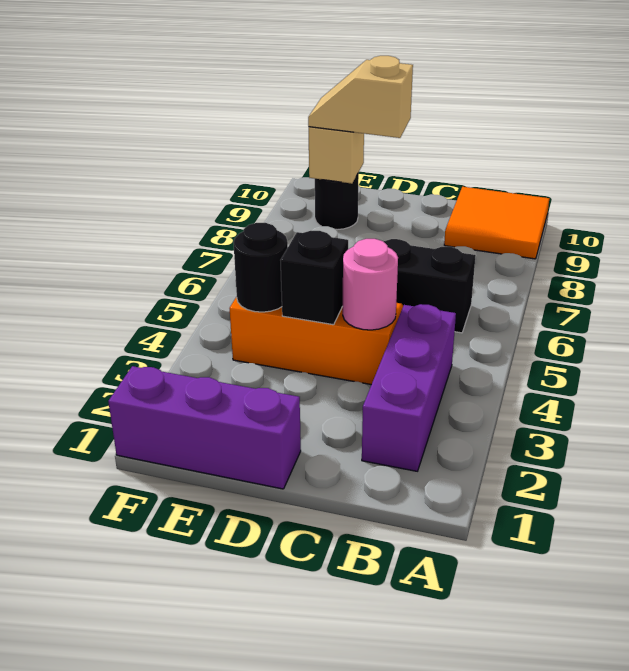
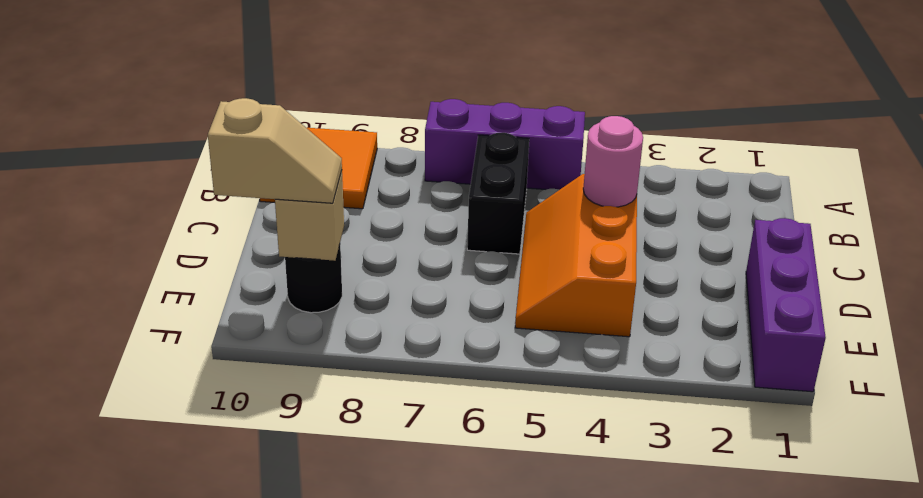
purple brick B2:B4 level 1 -> purple brick A5:A7 level 1
black brick D4 level 2 -> none
tan slope D9:E9 level 3 top D -> tan slope E9:E10 level 3 top 10
black round brick E4 level 2 -> none

